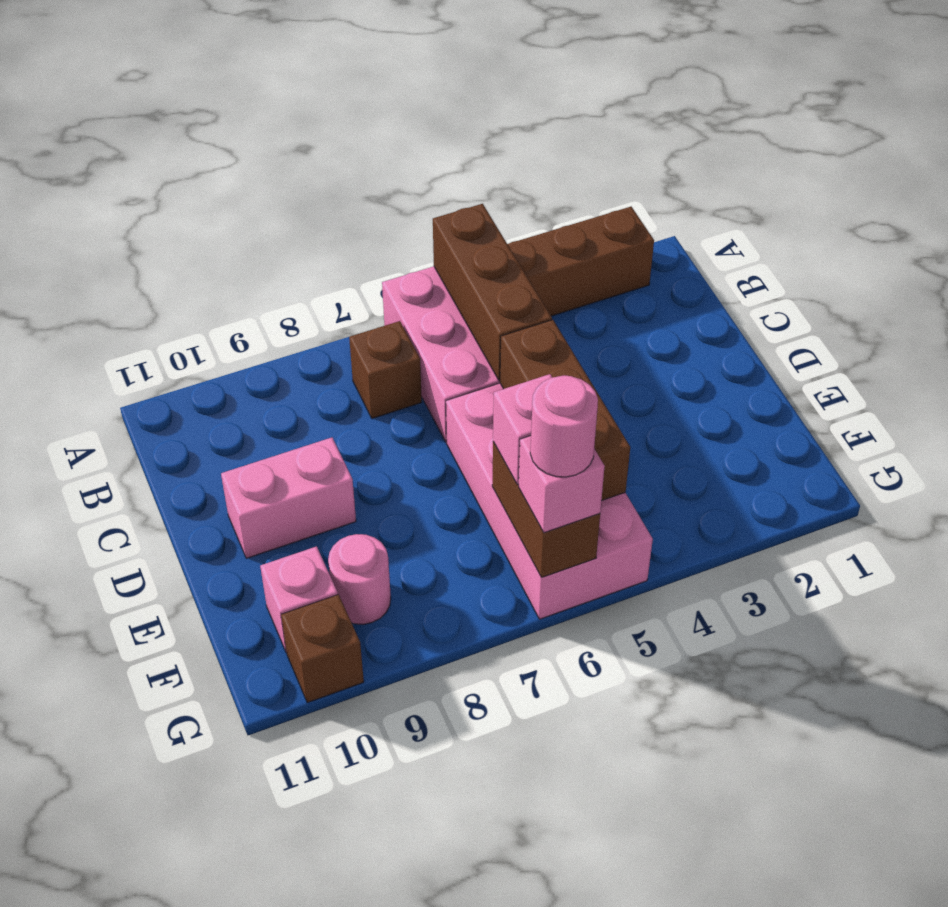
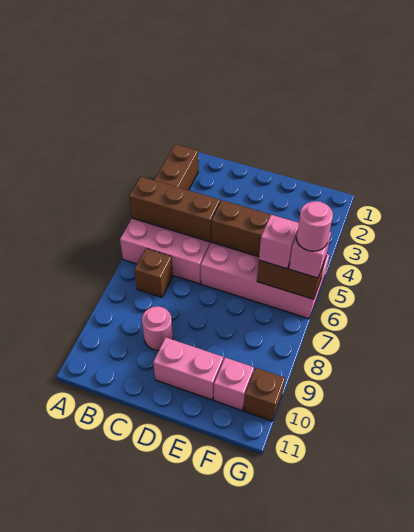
pink brick D9:D10 level 1 -> pink brick D10:E10 level 1
pink round brick F9 level 1 -> pink round brick C9 level 1

